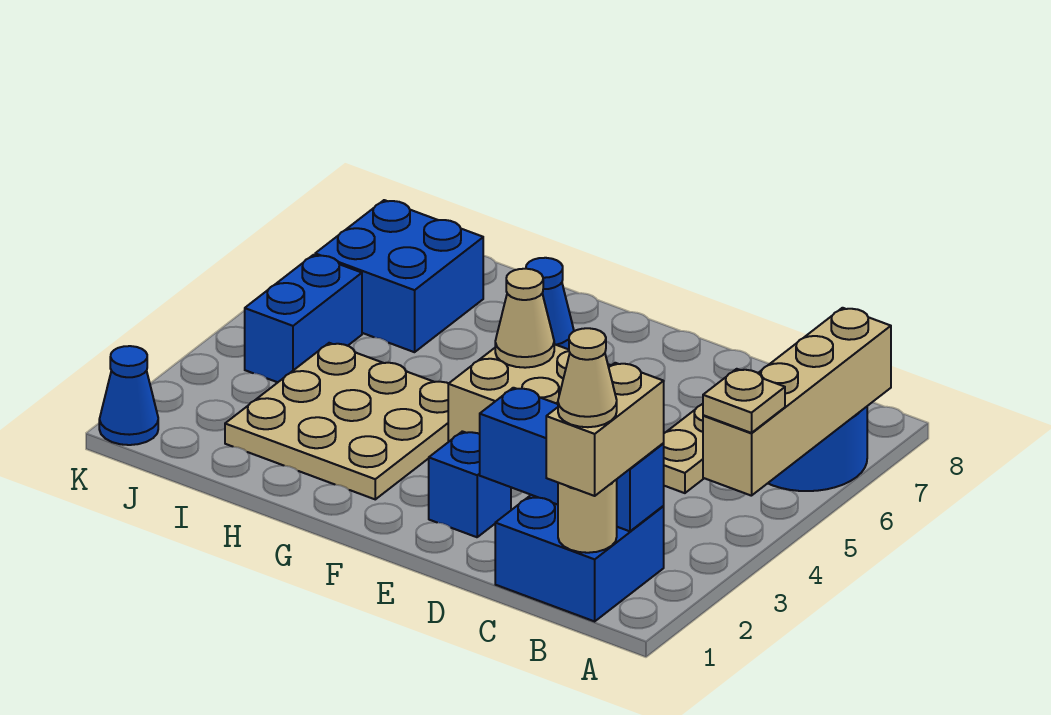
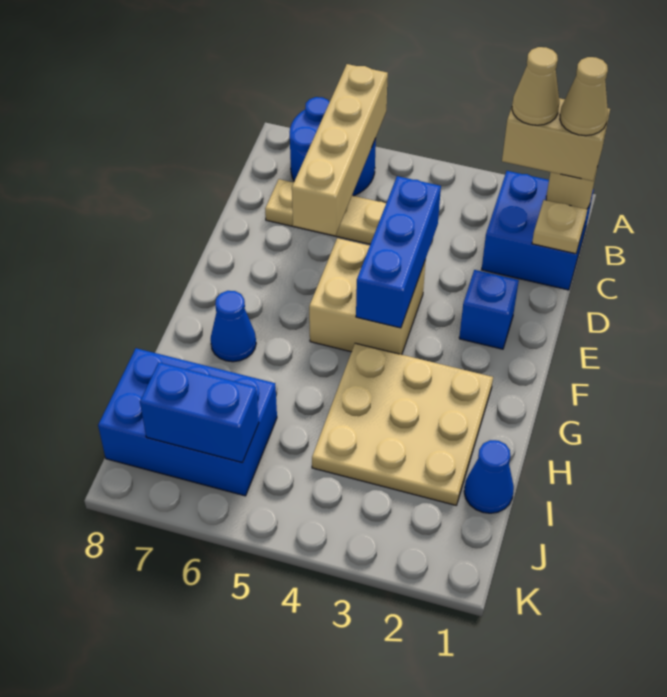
tan brick A4:A7 level 2 -> tan brick A6:D6 level 2
tan plate A4 level 3 -> tan plate C1 level 2
blue brick B2:D2 level 2 -> blue brick D4:F4 level 2
tan cone F5 level 2 -> tan cone B2 level 4
blue brick I6:J7 level 1 -> blue brick I6:J8 level 1
blue brick J4:J5 level 1 -> blue brick J6:J7 level 2
blue cone K1 level 1 -> blue cone I1 level 1

